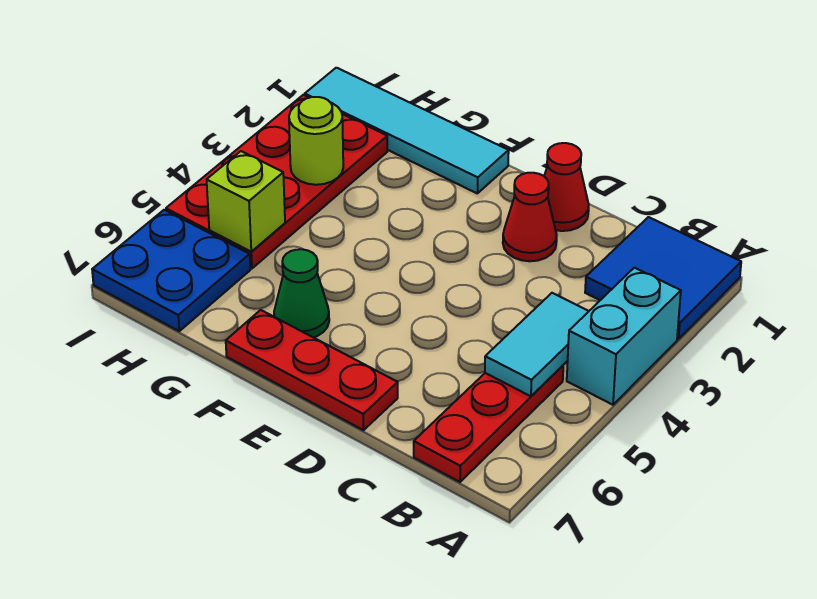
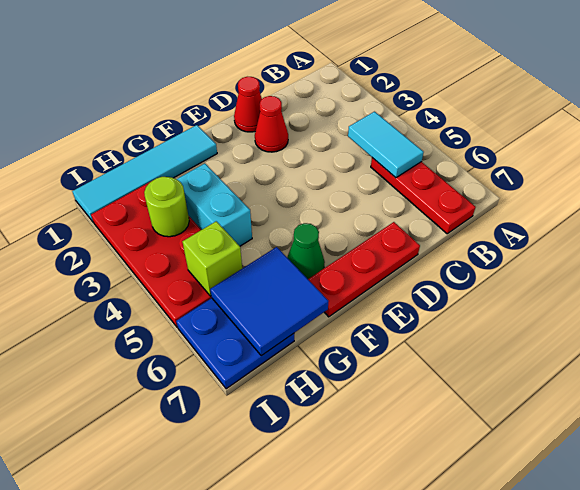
blue tile A1:B2 level 1 -> blue tile G6:H7 level 2
cyan brick A3:A4 level 1 -> cyan brick G3:G4 level 1

